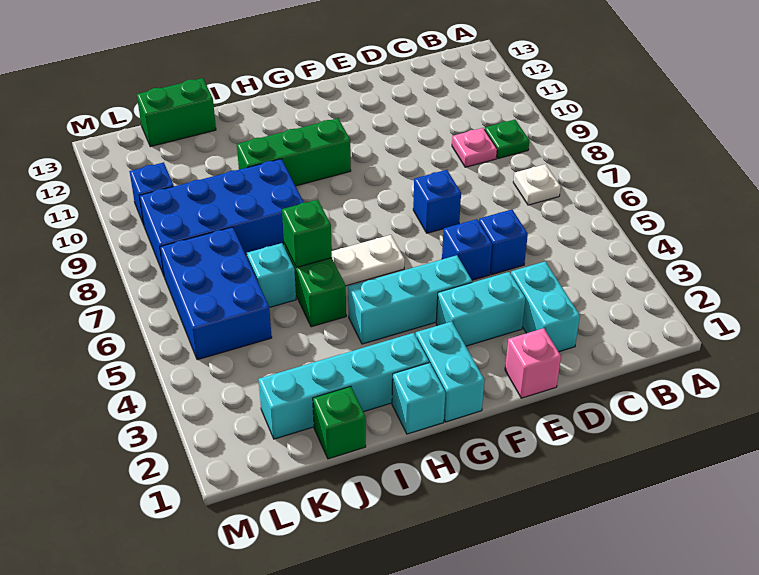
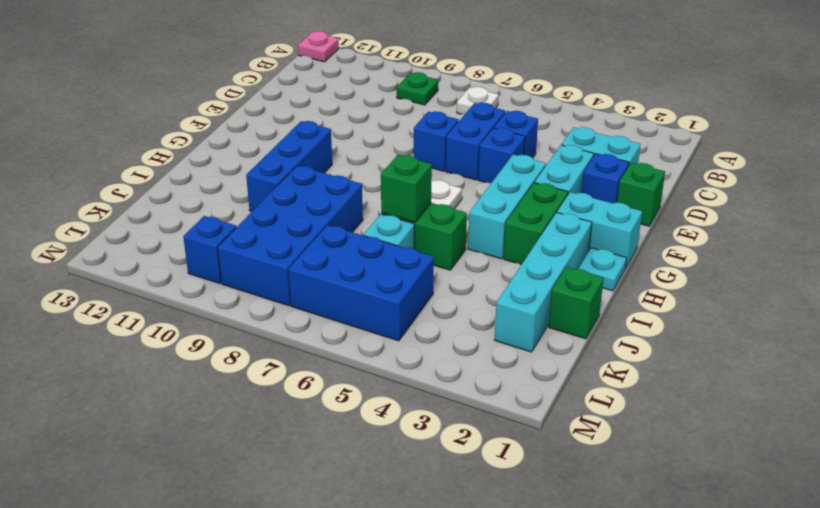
pink plate C9 level 1 -> pink plate A13 level 1
none -> blue brick D6:E6 level 1
pink brick E1 level 1 -> green brick E1 level 1
none -> blue brick E2 level 1
green brick G10:I10 level 1 -> blue brick G10:I10 level 1
cyan brick H1 level 1 -> cyan plate H1 level 1
green brick J13:K13 level 1 -> green brick G3:H3 level 1

